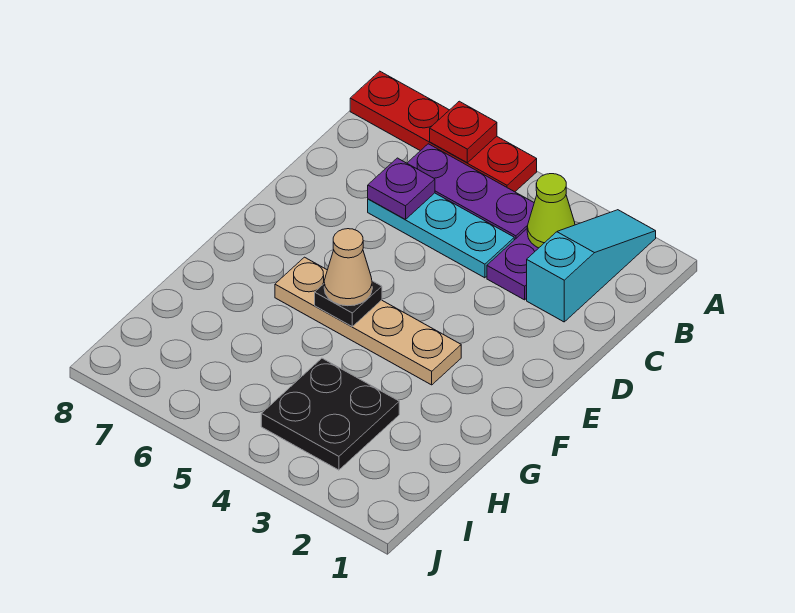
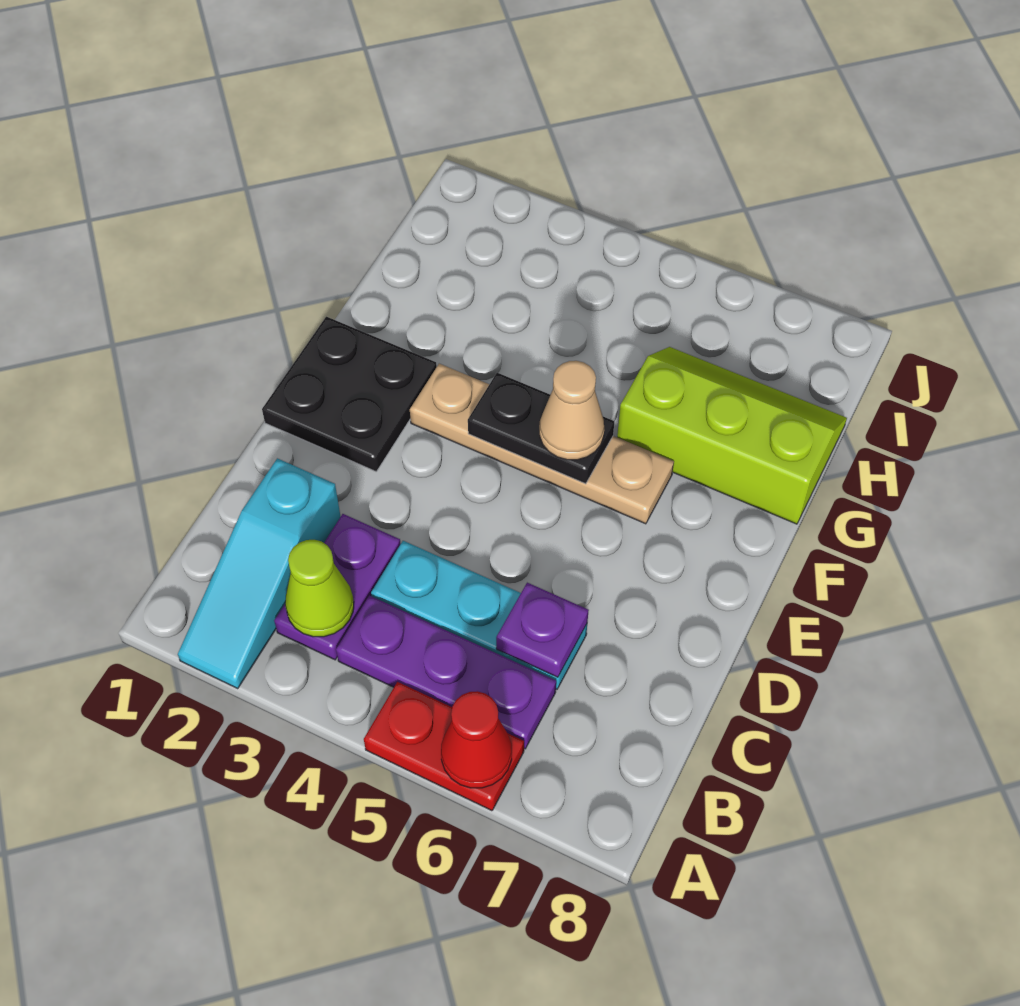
red plate A5:A8 level 1 -> red plate A5:A6 level 1
red plate A6 level 2 -> red cone A6 level 2
black plate F5 level 2 -> black plate F4:F5 level 2
none -> lime slope G6:H8 level 1 top G
black plate H3:I4 level 1 -> black plate E1:F2 level 1

